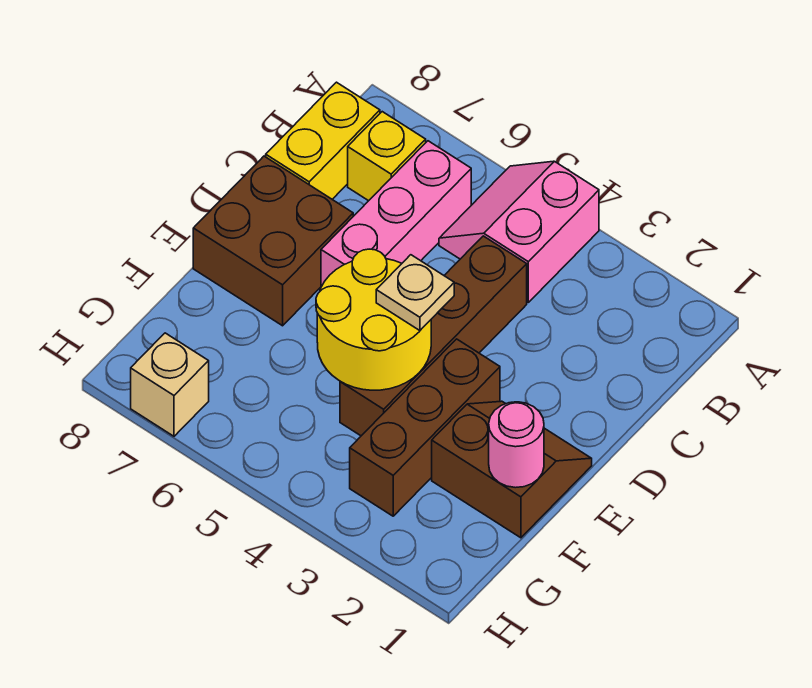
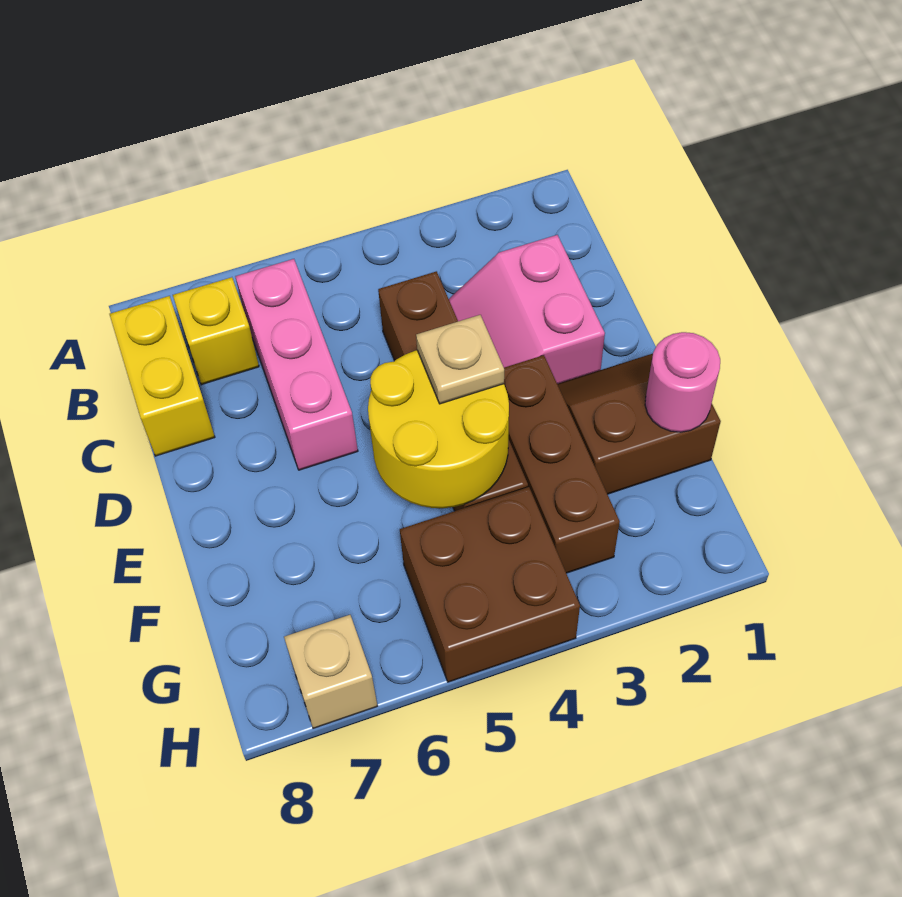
pink slope A4:B5 level 1 top 4 -> pink slope C2:D3 level 1 top 2
brown brick D7:E8 level 1 -> brown brick G4:H5 level 1

